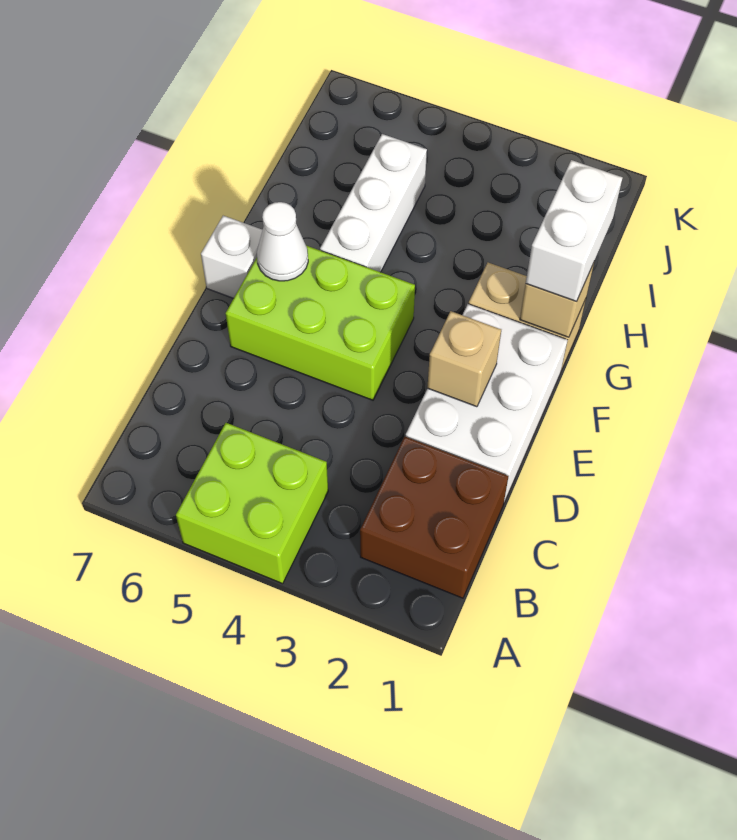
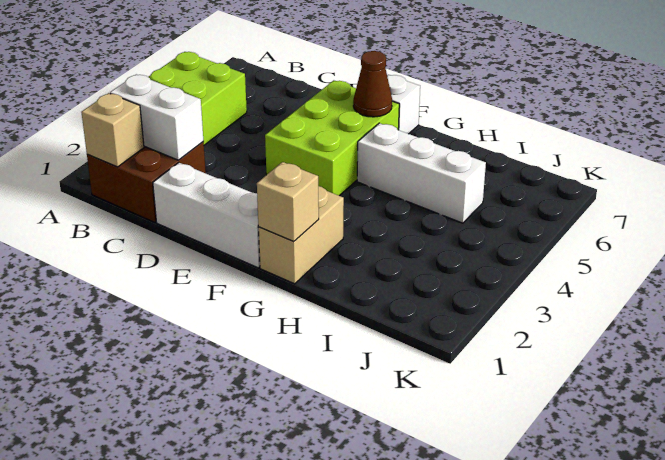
white brick D1:F2 level 1 -> white brick D1:F1 level 1
tan brick E2 level 2 -> tan brick B1 level 2
white cone F6 level 2 -> brown cone F6 level 2
white brick G1:H1 level 3 -> white brick B2:C2 level 2

